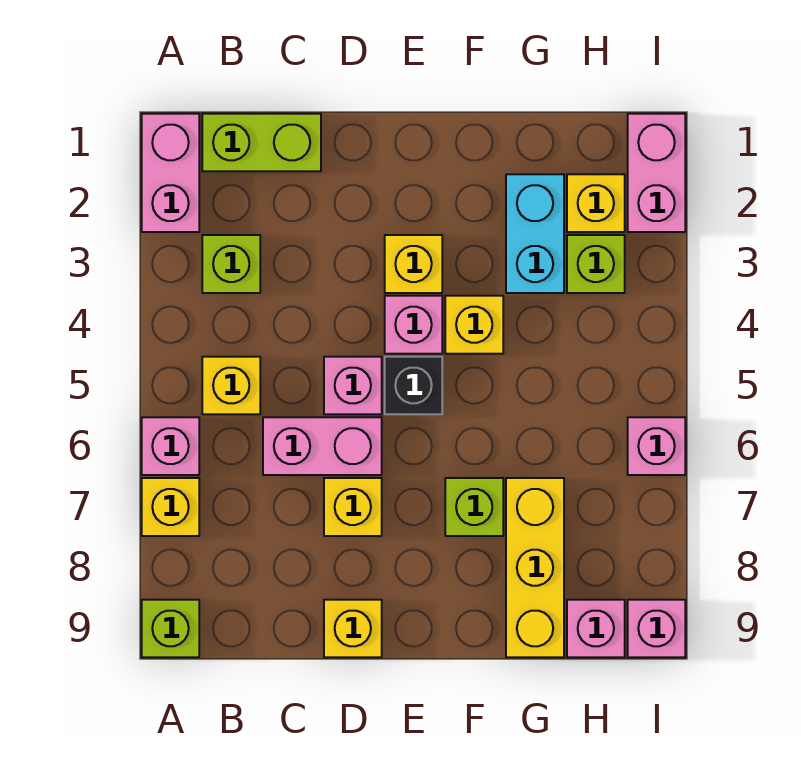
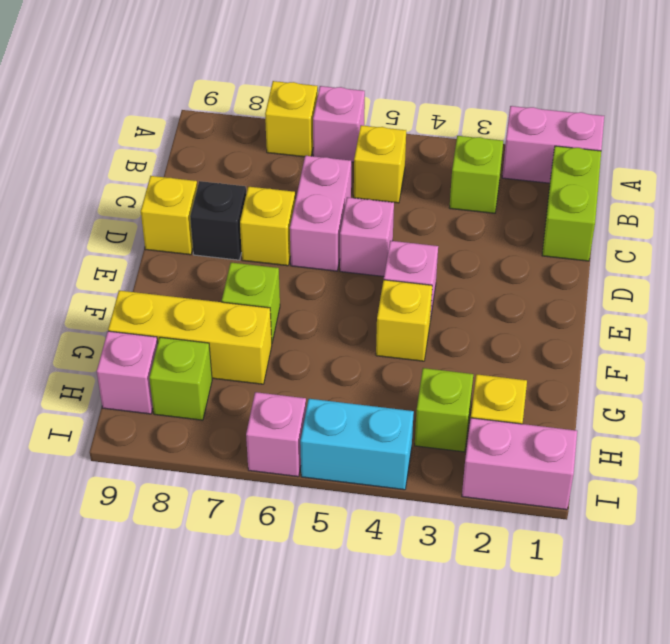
lime brick A9 level 1 -> lime brick H8 level 1
yellow brick E3 level 1 -> none
black brick E5 level 1 -> black brick D8 level 1
cyan brick G2:G3 level 1 -> cyan brick I4:I5 level 1
pink brick I9 level 1 -> none

